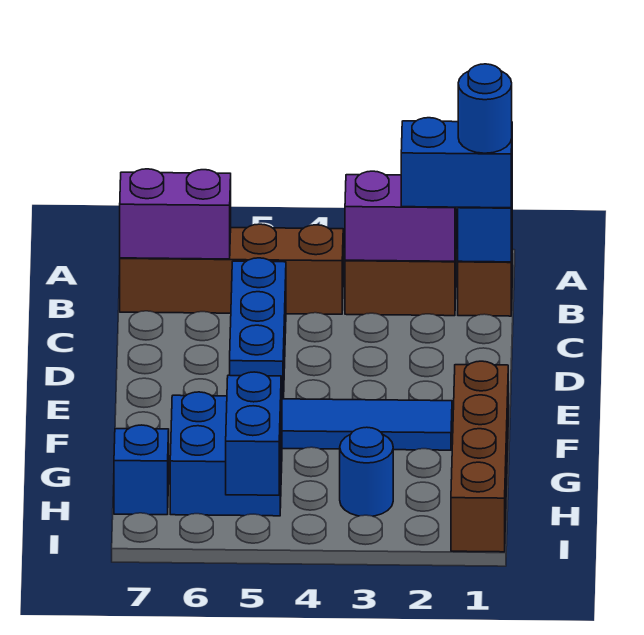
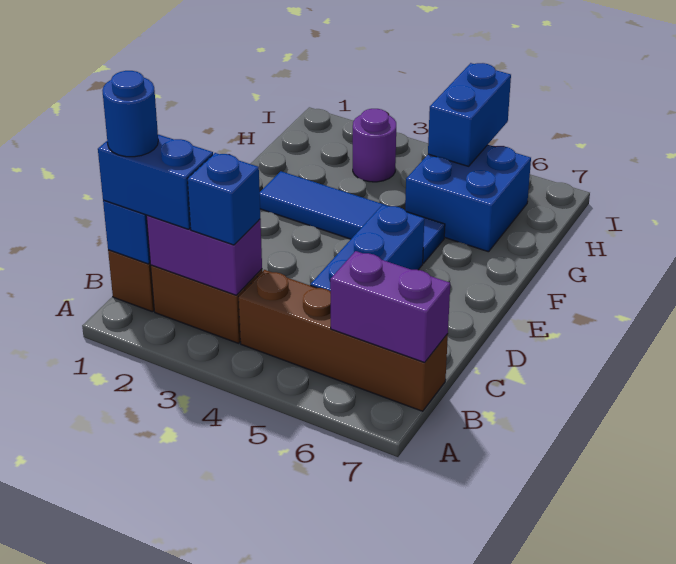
brown brick F1:I1 level 1 -> none
blue round brick H3 level 1 -> purple round brick H3 level 1
blue brick H7 level 1 -> blue brick B3 level 3

